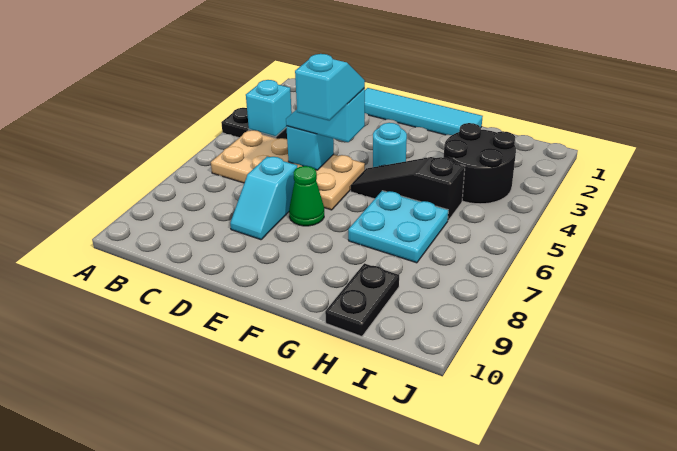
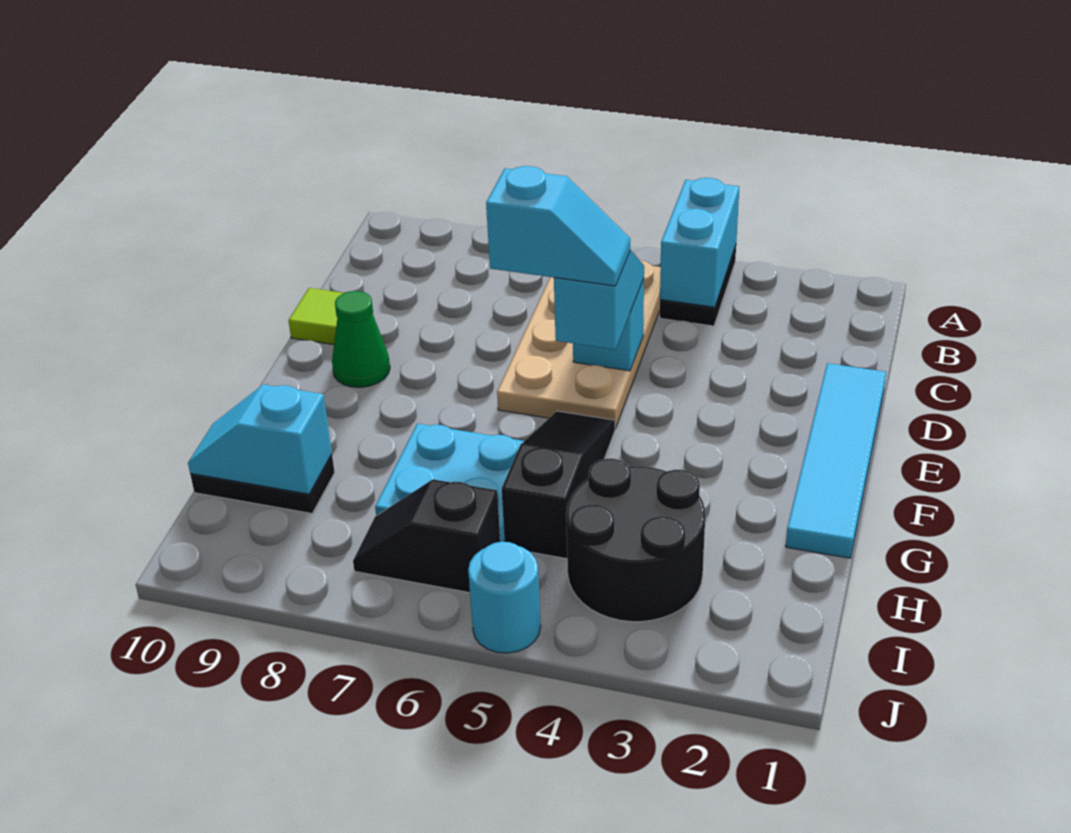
cyan brick B4 level 2 -> cyan brick A4:B4 level 2
cyan slope D7:D8 level 1 top 7 -> cyan slope H9:H10 level 2 top 9
none -> lime tile D10 level 1
green cone E7 level 1 -> green cone E9 level 1
cyan round brick F4 level 1 -> cyan round brick J5 level 1
none -> black slope I6:I7 level 1 top 6

